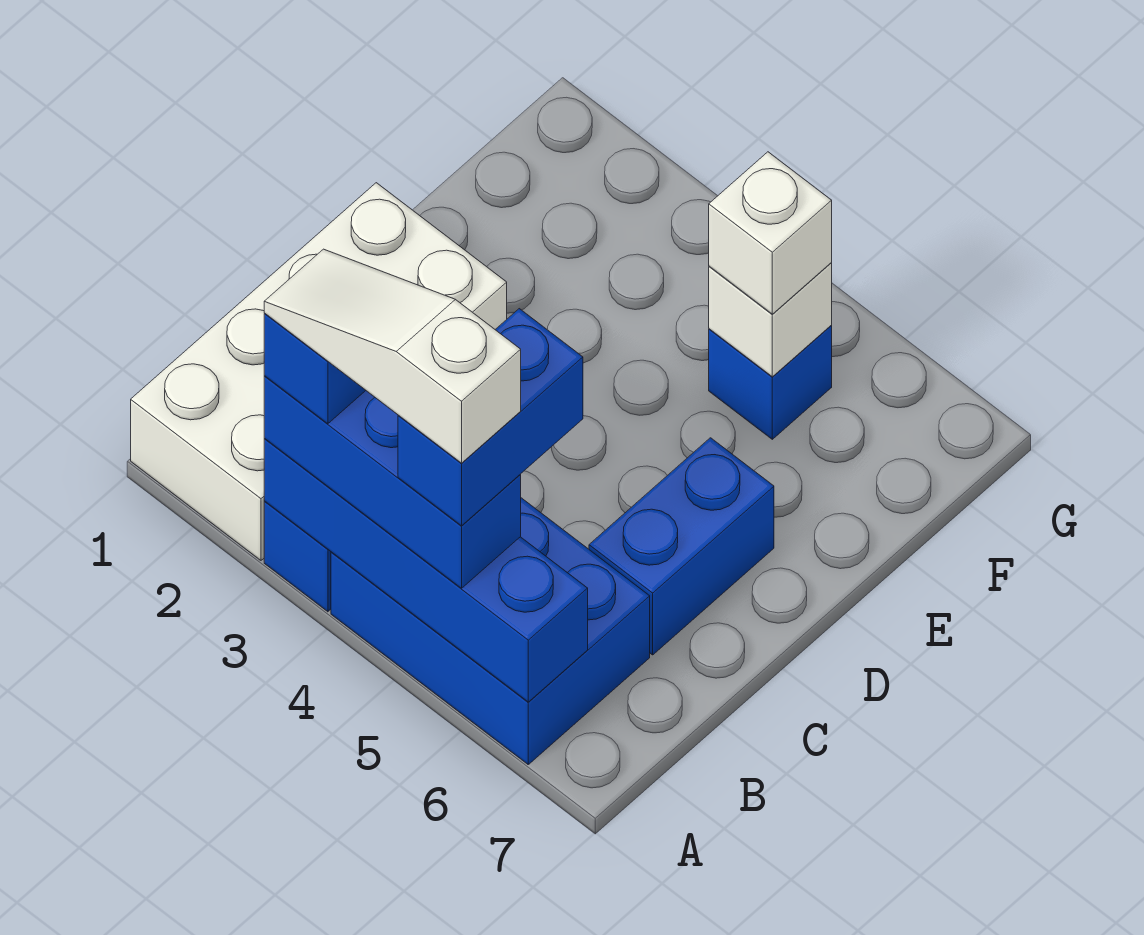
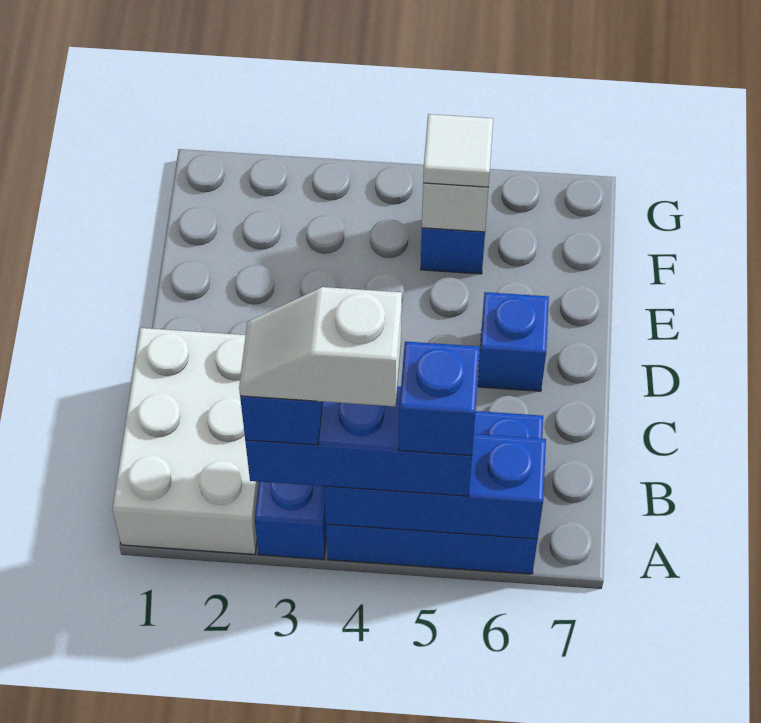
white brick A1:D2 level 1 -> white brick A1:C2 level 1
blue brick A3:A6 level 2 -> blue brick A4:A6 level 2
white slope A3:A5 level 5 top 5 -> white slope A3:A4 level 5 top 4
blue brick A5:B5 level 4 -> blue brick A5 level 4
blue brick C6:D6 level 1 -> blue brick D6 level 1
white brick F5 level 3 -> white tile F5 level 3

